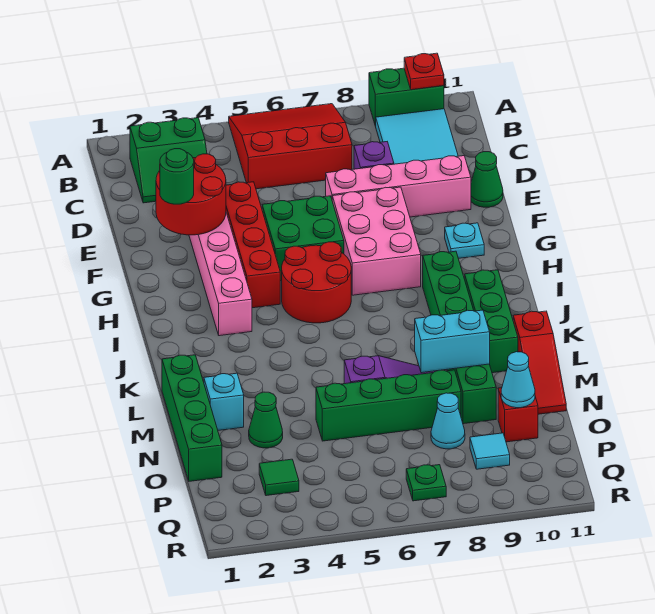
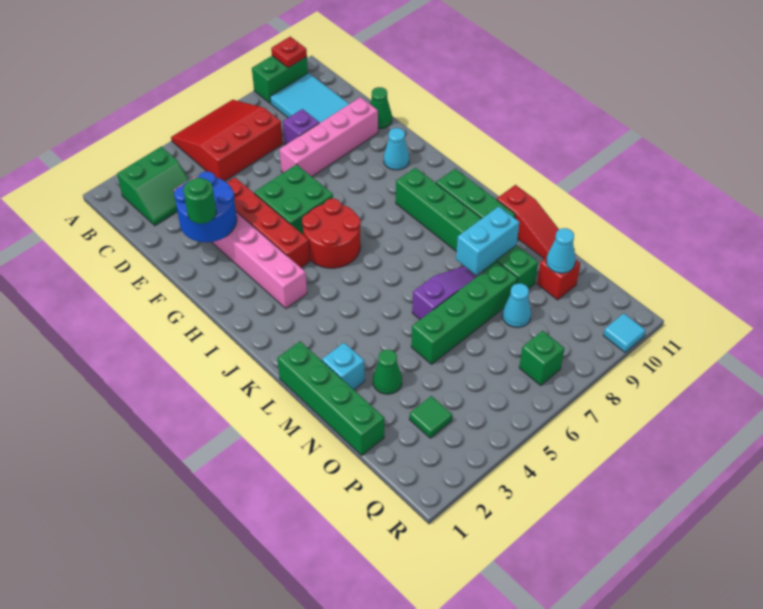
red round brick E2:F3 level 2 -> blue round brick E2:F3 level 2
pink brick F7:H8 level 1 -> none
cyan plate G10 level 1 -> cyan cone G10 level 1
cyan tile P9 level 1 -> cyan tile R10 level 1
green plate Q7 level 1 -> green brick Q7 level 1

